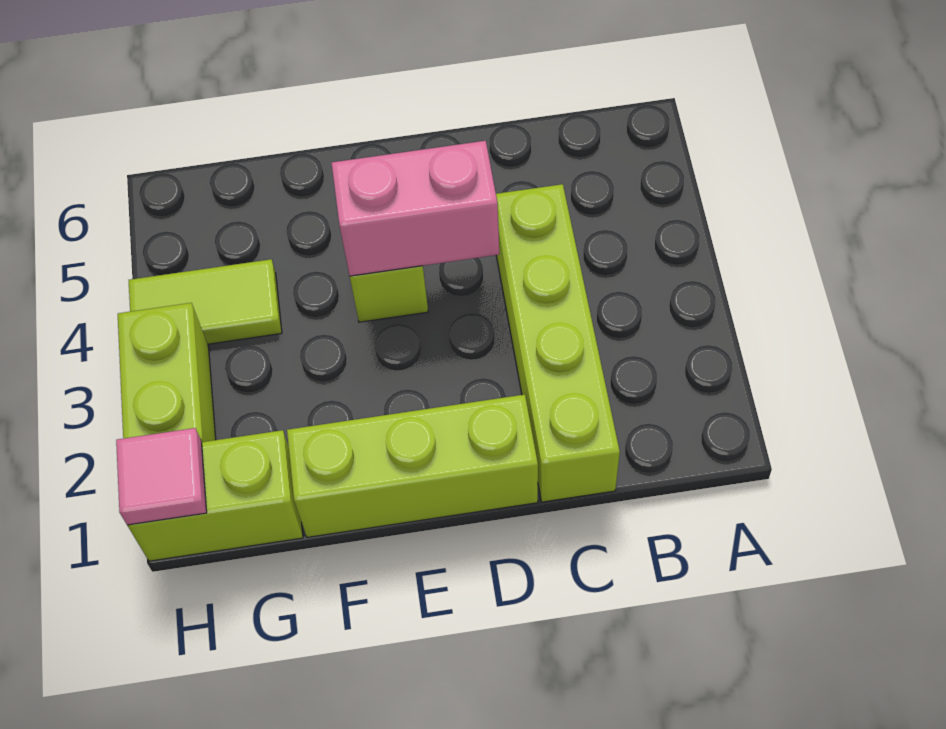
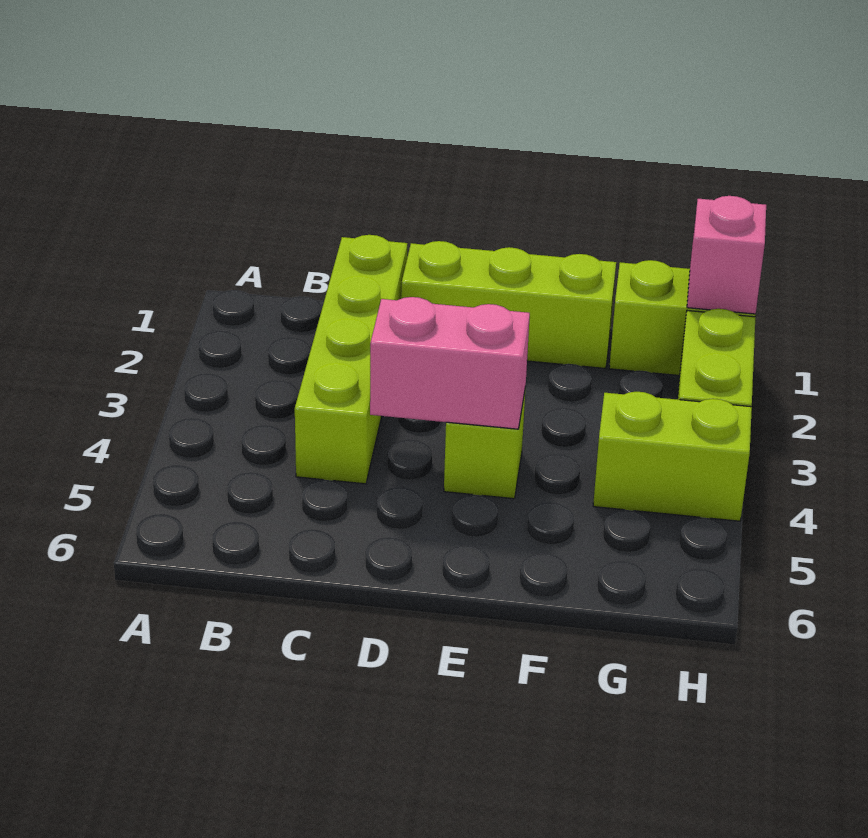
lime tile G4:H4 level 1 -> lime brick G4:H4 level 1
pink tile H1 level 2 -> pink brick H1 level 2

